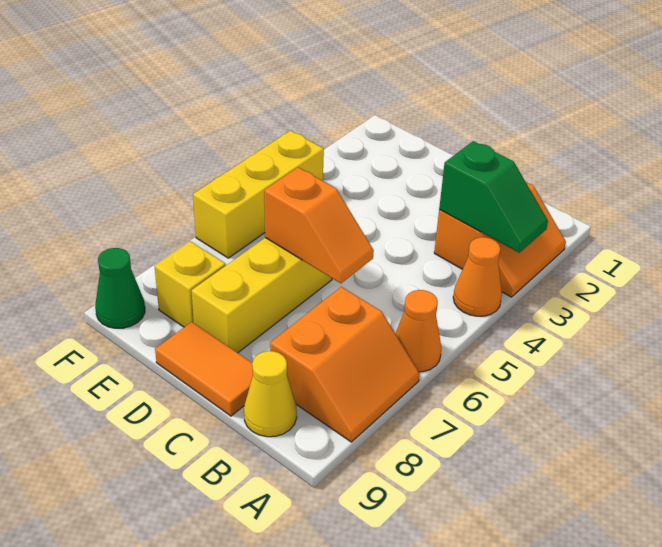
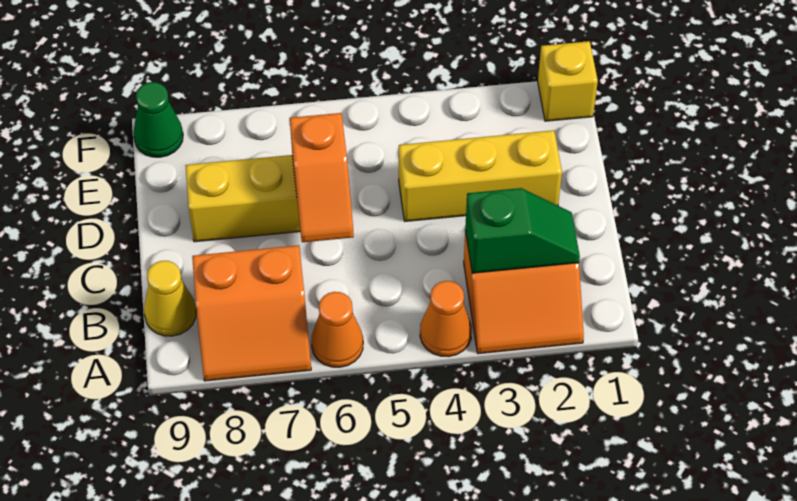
green slope A3:B3 level 2 top B -> green slope B2:B3 level 2 top 3
orange tile C9:D9 level 1 -> none
yellow brick E8 level 1 -> yellow brick F1 level 1
yellow brick F4:F6 level 1 -> yellow brick D2:D4 level 1

